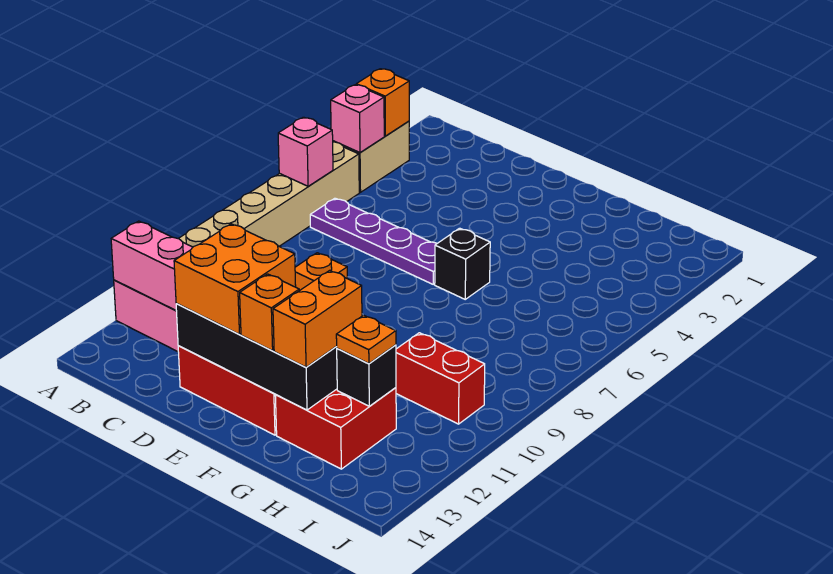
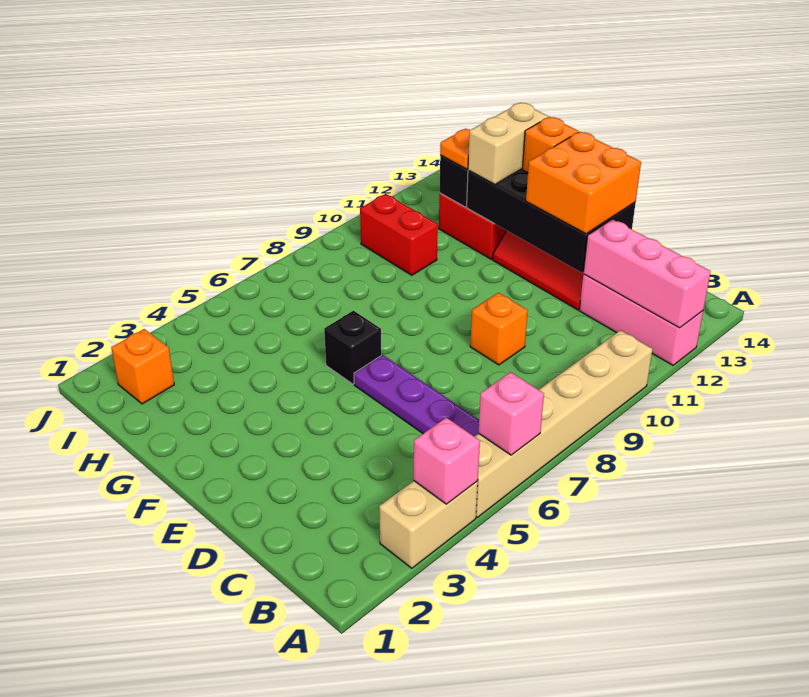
orange brick A3 level 2 -> orange brick I2 level 1
orange brick G12:G13 level 3 -> tan brick G12:G13 level 3

